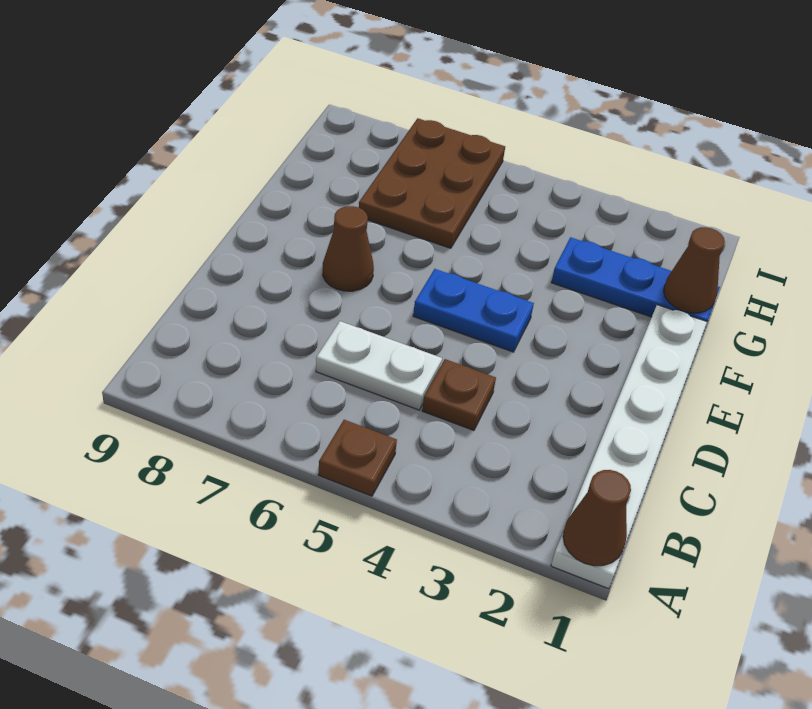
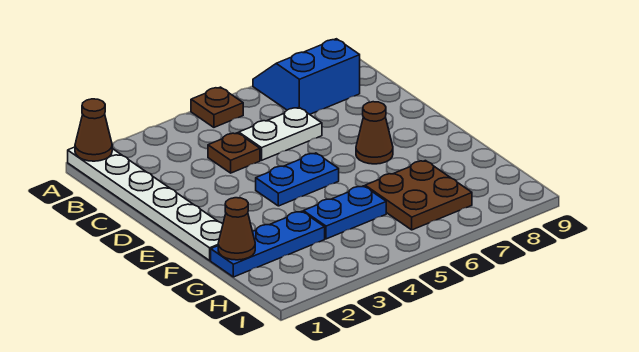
none -> blue slope A7:B8 level 1 top B
none -> blue plate G4:G5 level 1
brown plate G6:I7 level 1 -> brown plate G6:H7 level 1

